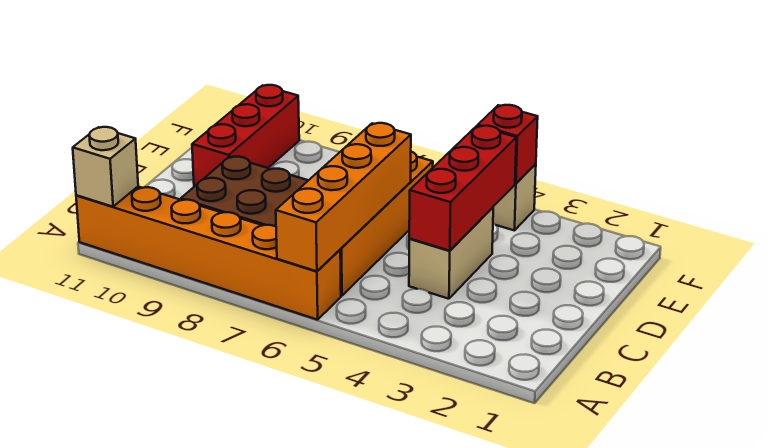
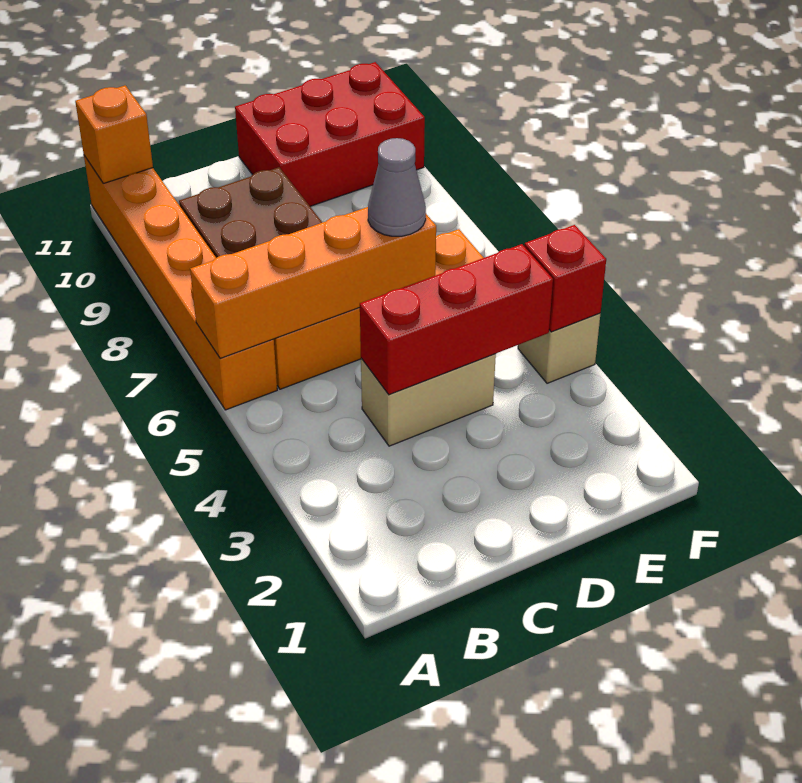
tan brick A11 level 2 -> orange brick A11 level 2
none -> grey cone D6 level 3
red brick D10:F10 level 1 -> red brick D10:F11 level 1

